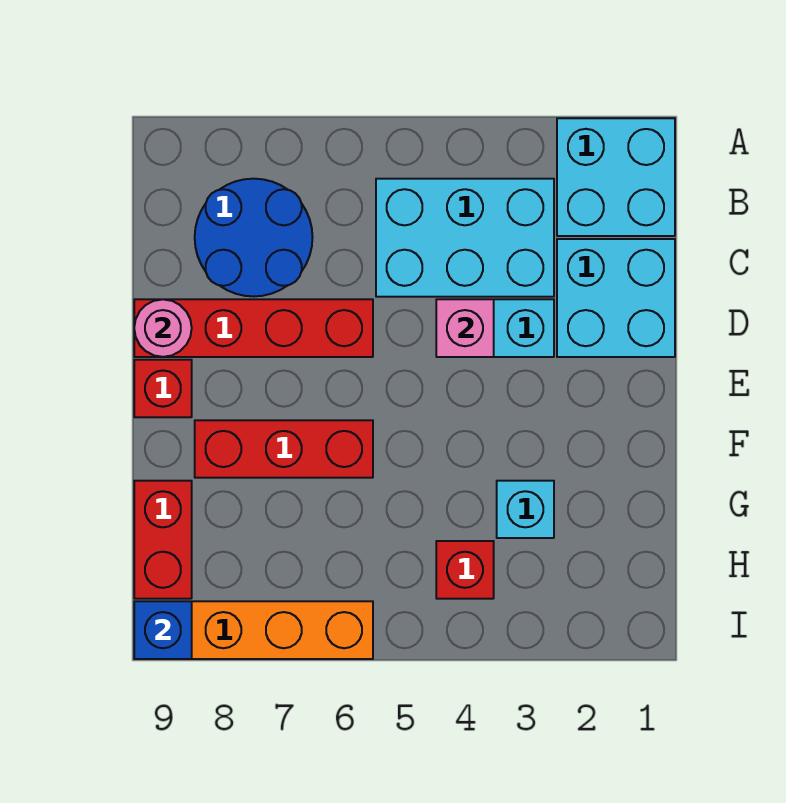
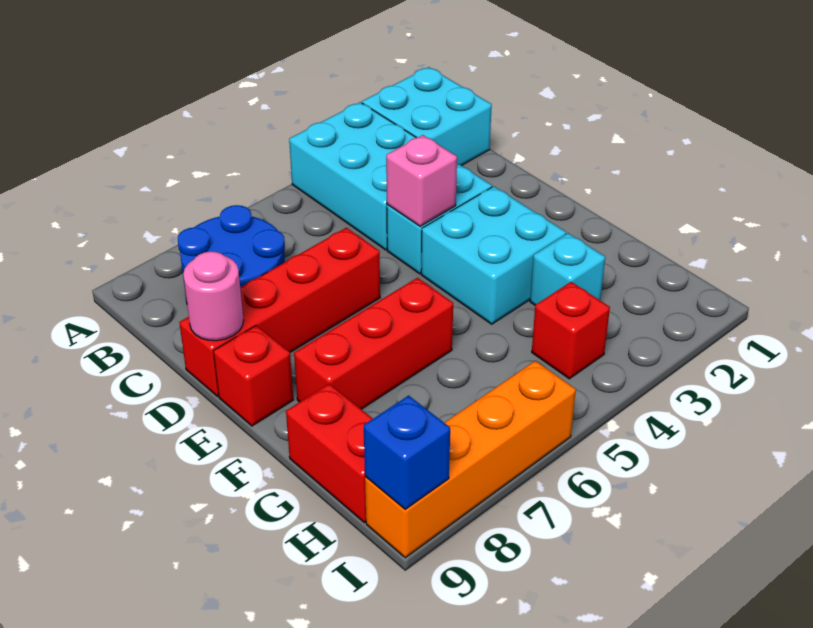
cyan brick B3:C5 level 1 -> cyan brick A3:C4 level 1
cyan brick C1:D2 level 1 -> cyan brick E3:F4 level 1

